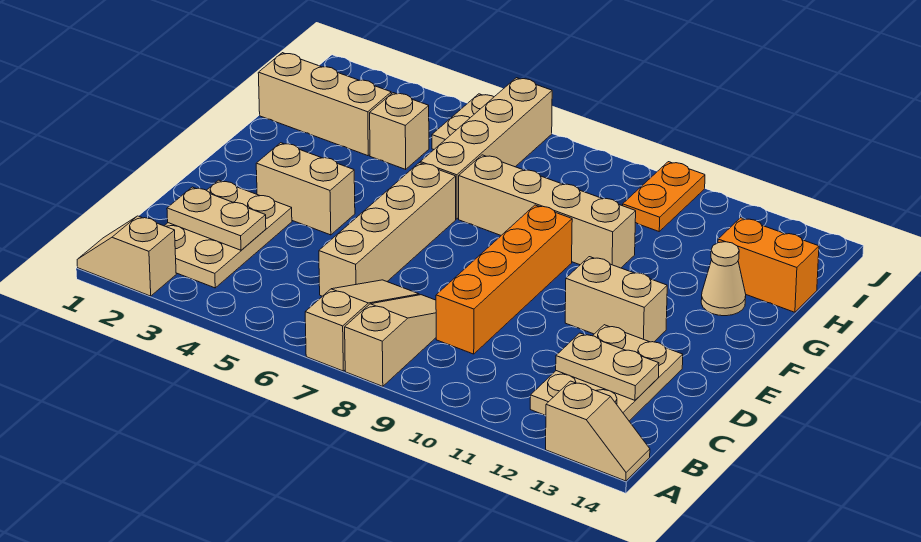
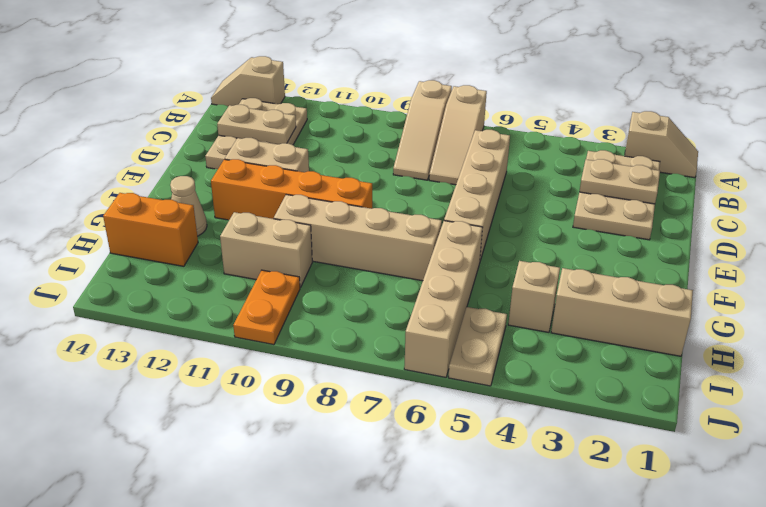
orange brick C9:F9 level 1 -> orange brick F9:F12 level 1
tan brick E3:E4 level 1 -> tan brick H10:H11 level 1

